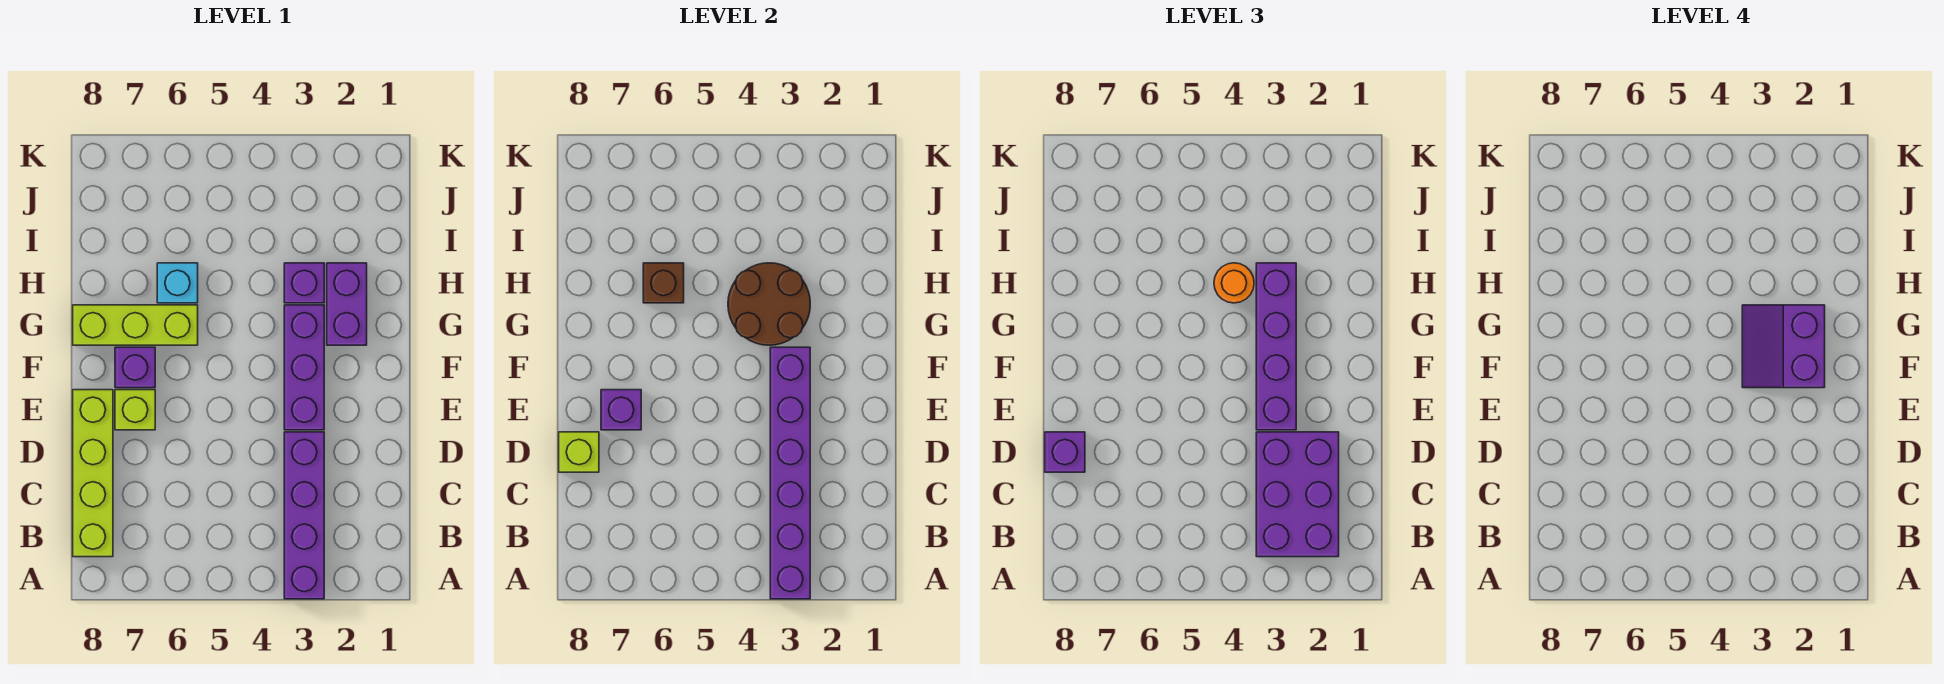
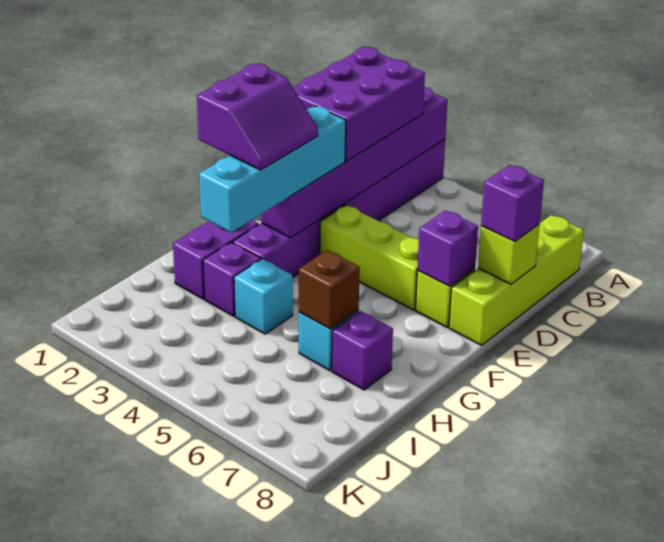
purple brick E3:H3 level 3 -> cyan brick E3:H3 level 3
purple brick F7 level 1 -> purple brick H7 level 1
brown round brick G3:H4 level 2 -> none
lime brick G6:G8 level 1 -> lime brick E4:E6 level 1
none -> cyan brick H4 level 1
orange round brick H4 level 3 -> none

